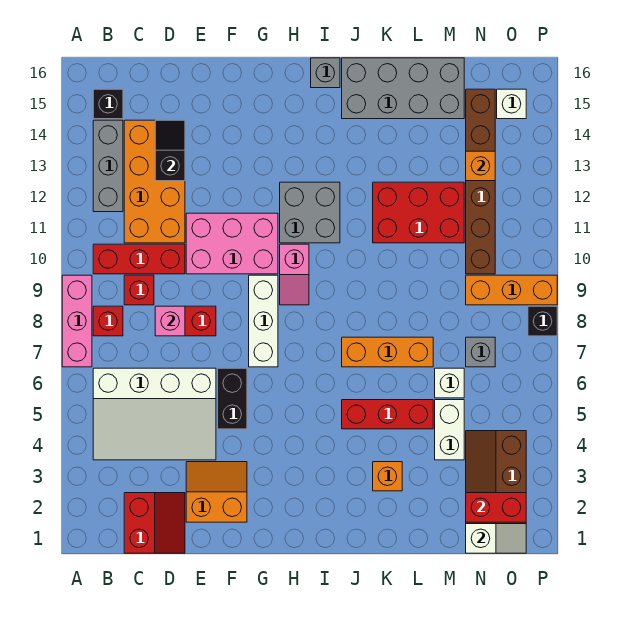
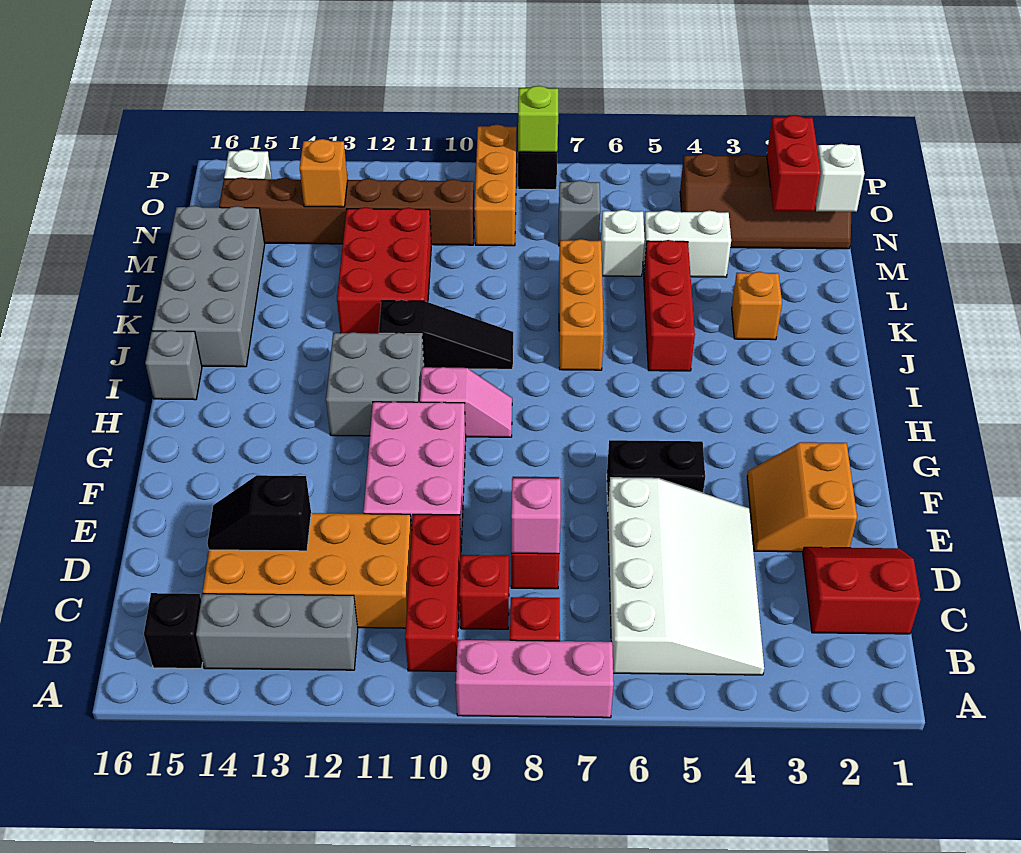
white brick G7:G9 level 1 -> none
none -> black slope J9:J11 level 1 top 11
none -> lime brick P8 level 2

